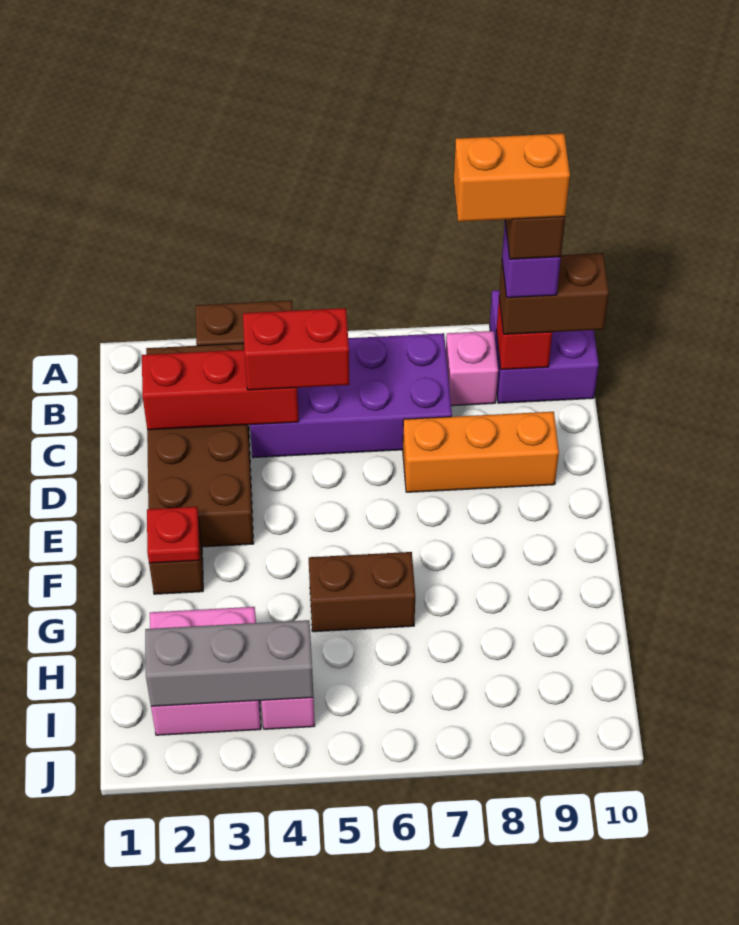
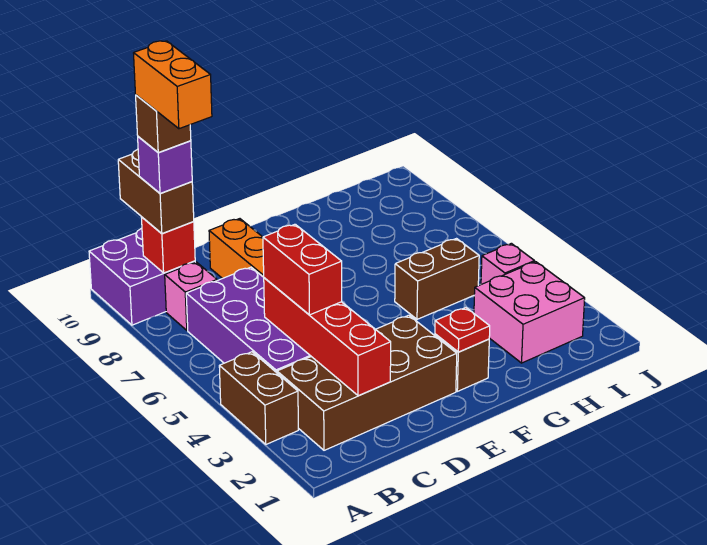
red brick C2:C4 level 2 -> red brick C2:C5 level 2
brown brick G5:G6 level 1 -> brown brick G5:H5 level 1
grey brick I2:I4 level 2 -> none

